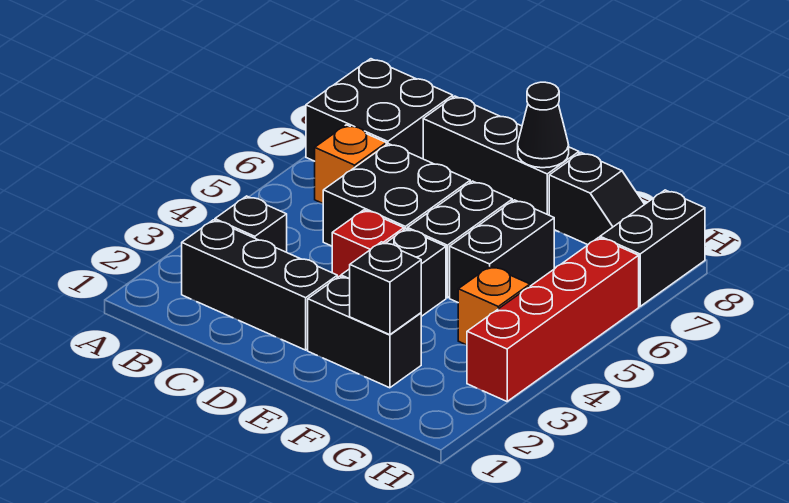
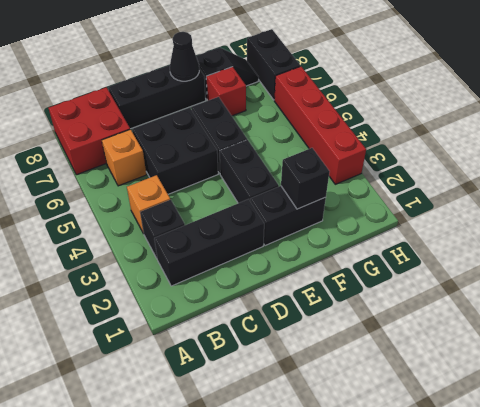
black brick A7:B8 level 1 -> red brick A7:B8 level 1
red brick D4 level 1 -> red brick F7 level 1
black brick F5:F6 level 1 -> none
orange brick G4 level 1 -> orange brick B4 level 1

